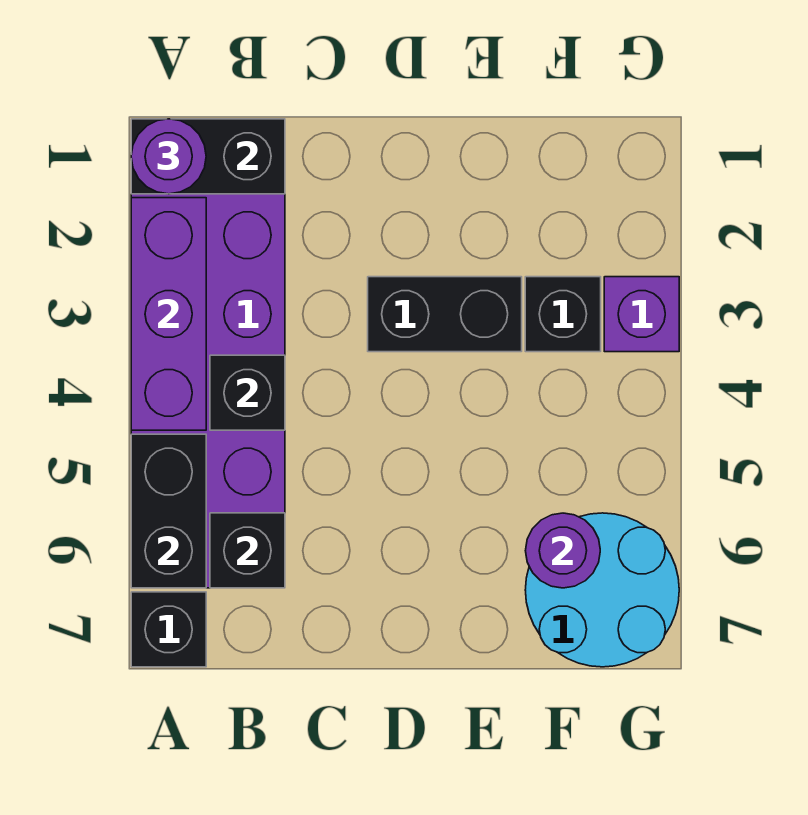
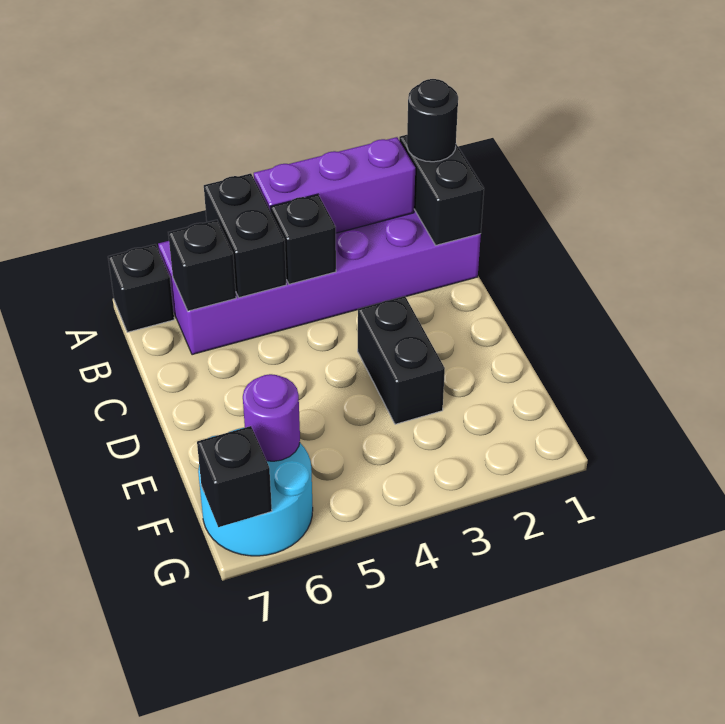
purple round brick A1 level 3 -> black round brick A1 level 3
black brick A5:A6 level 2 -> black brick A5:B5 level 2
black brick F3 level 1 -> black brick G7 level 2
purple brick G3 level 1 -> none

